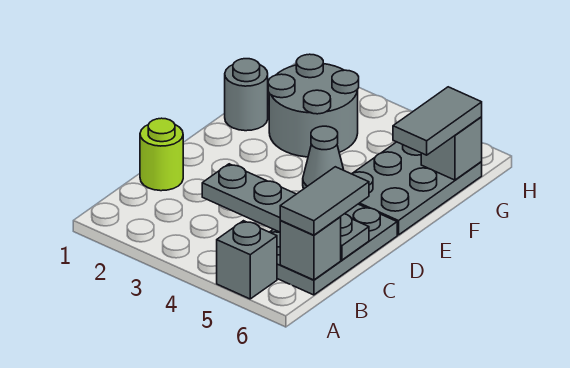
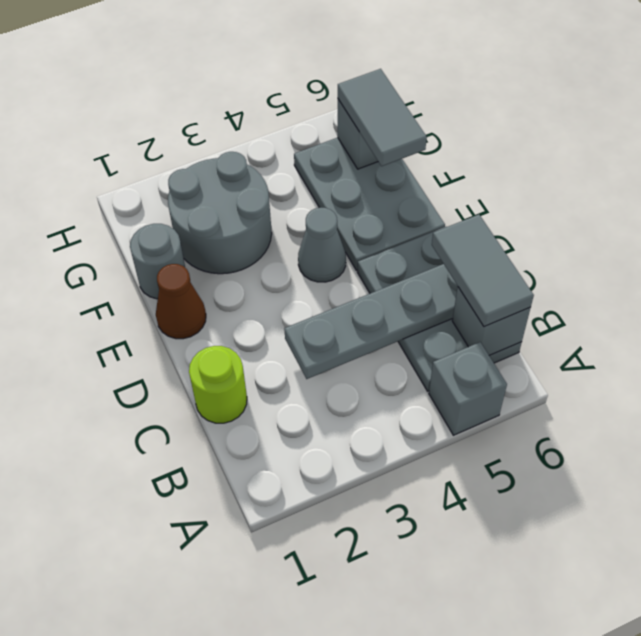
none -> brown cone E1 level 1

